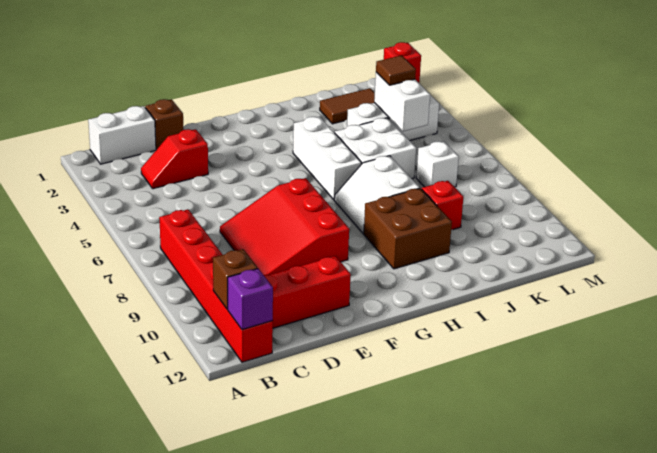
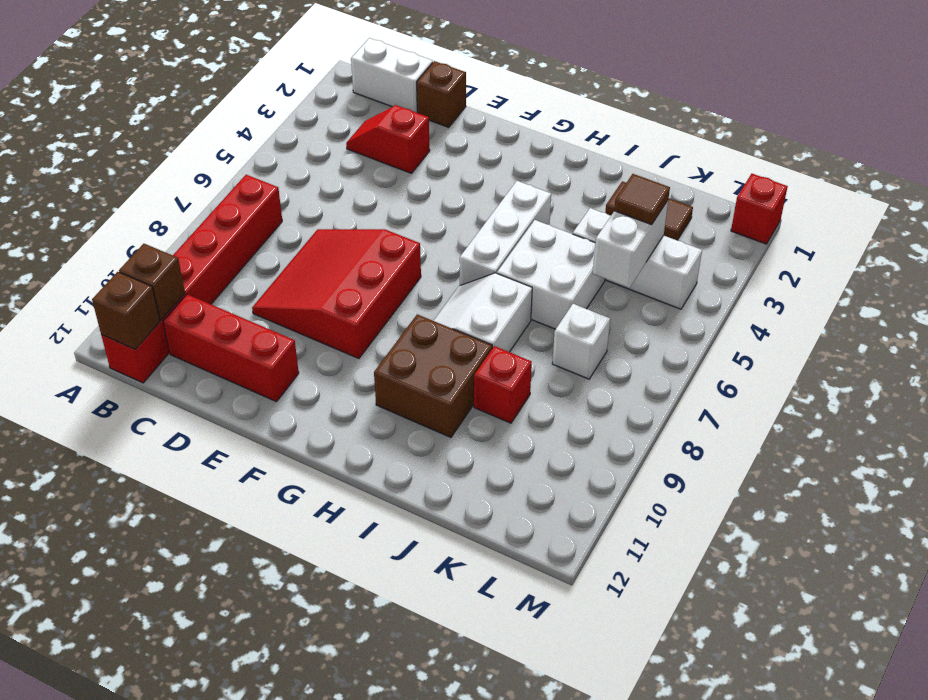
purple brick B12 level 2 -> brown brick B12 level 2

